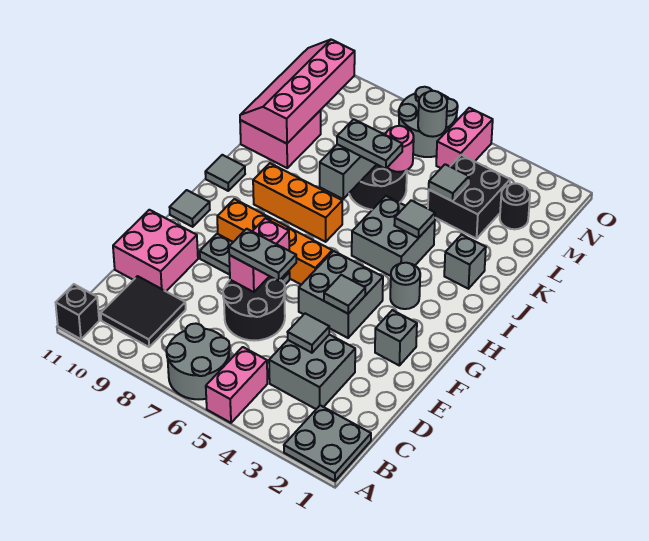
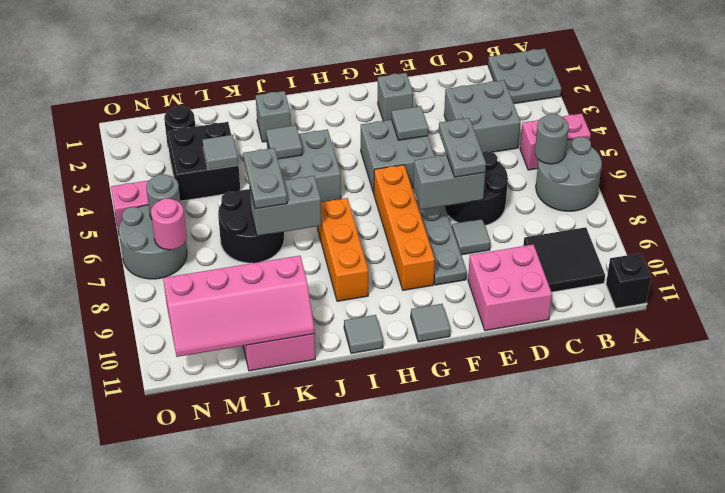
grey tile D4 level 2 -> grey tile E8 level 1
pink brick E7:F7 level 2 -> grey brick E7:F7 level 2
grey round brick H3 level 1 -> grey round brick B6 level 2
pink round brick L6 level 2 -> pink round brick N7 level 2

